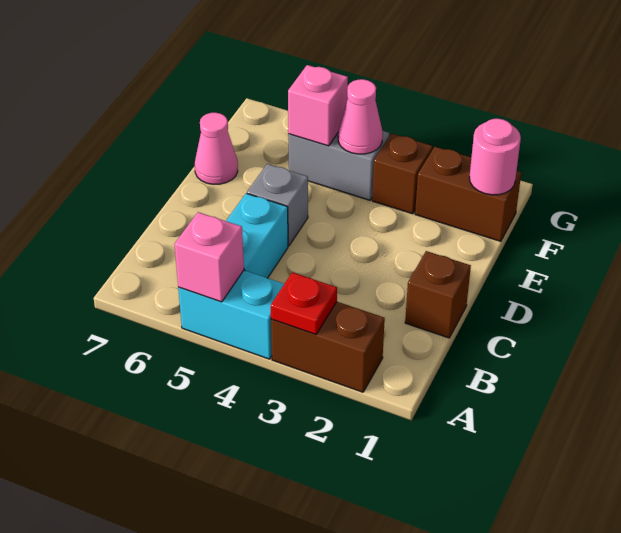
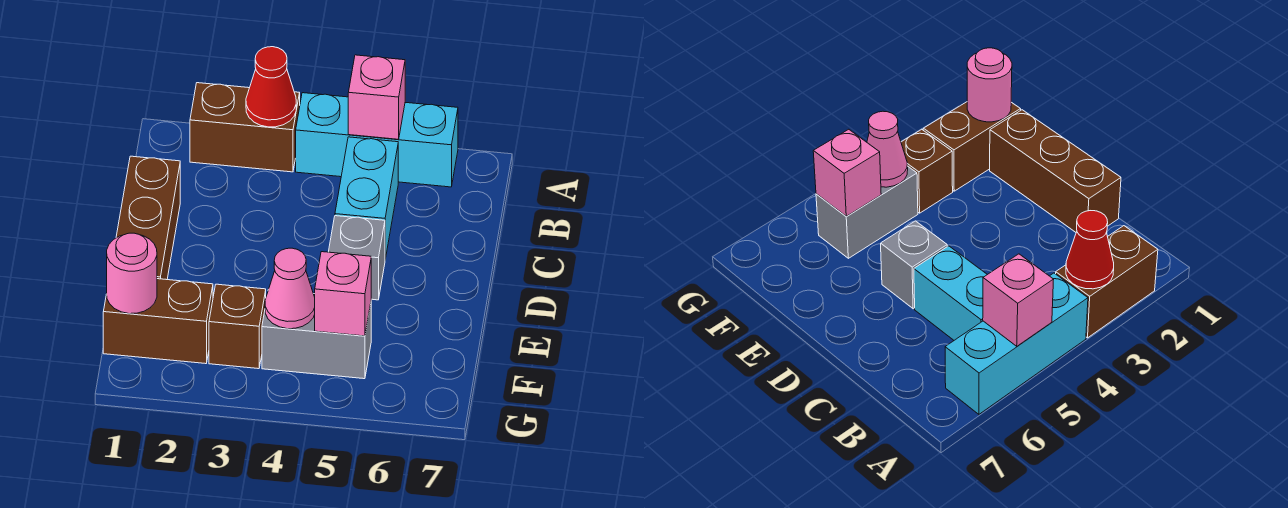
red plate A3 level 2 -> red cone A3 level 2
cyan brick A4:A5 level 1 -> cyan brick A4:A6 level 1
brown brick C1 level 1 -> brown brick C1:E1 level 1
pink cone E7 level 1 -> none

